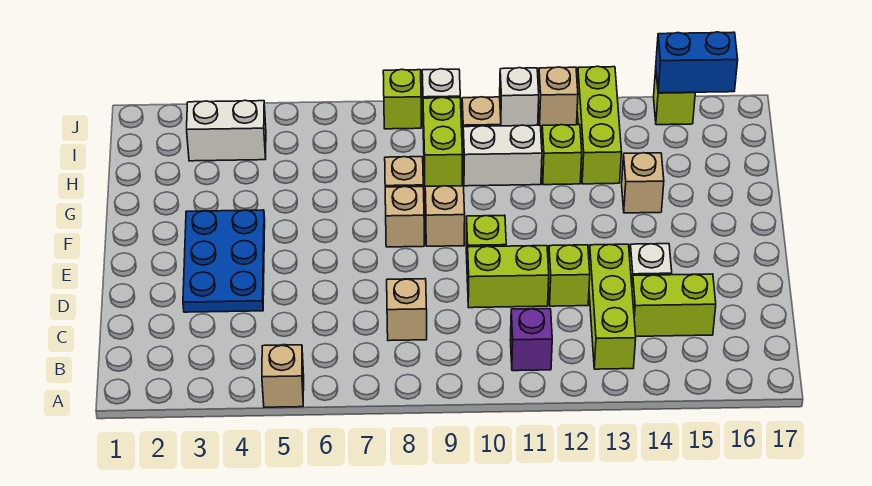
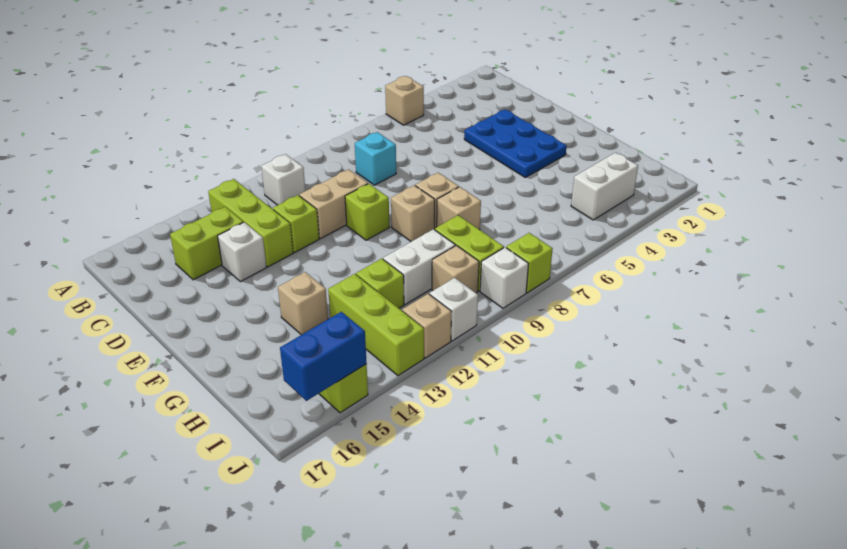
purple brick B11 level 1 -> white brick B11 level 1
tan brick C8 level 1 -> cyan brick C8 level 1
lime brick D10:D11 level 1 -> tan brick D10:D11 level 1

